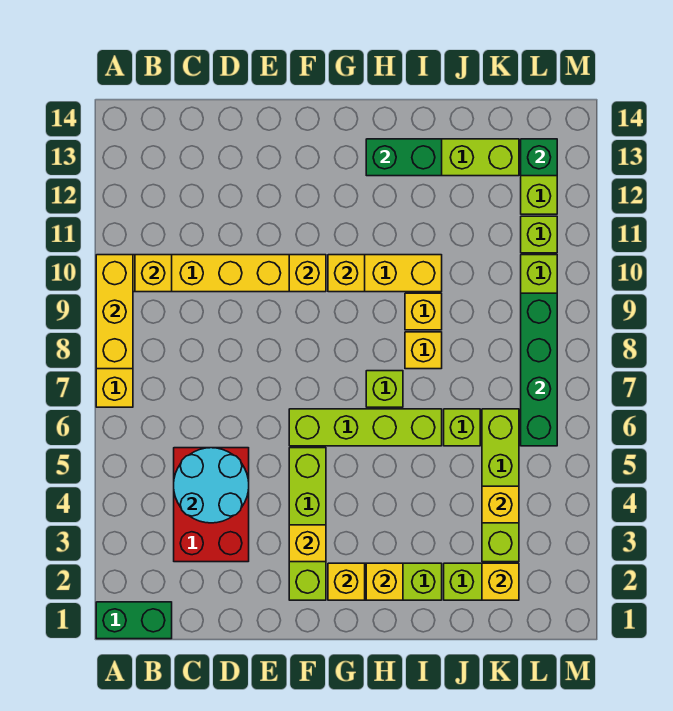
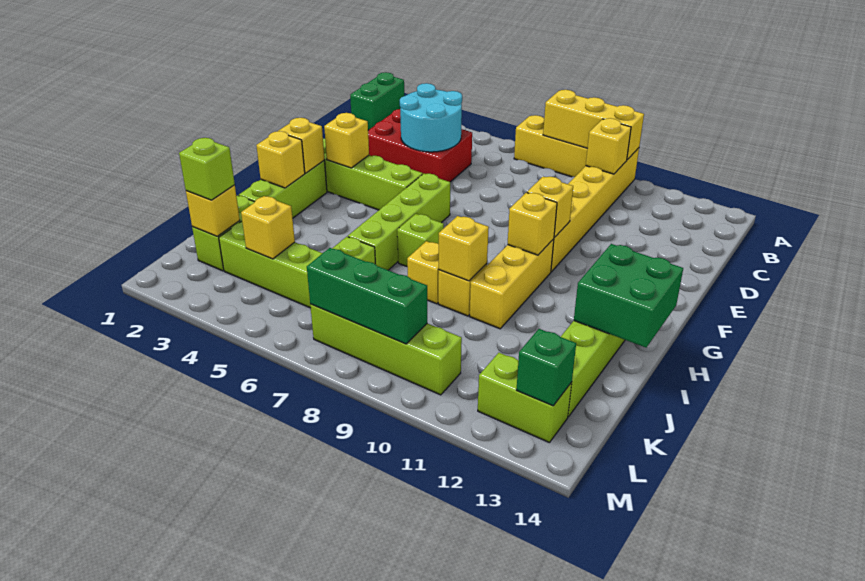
green brick H13:I13 level 2 -> green brick H13:I14 level 2
none -> yellow brick I9 level 2
green brick L6:L9 level 2 -> green brick L7:L9 level 2
lime brick L11 level 1 -> lime brick K2 level 3

